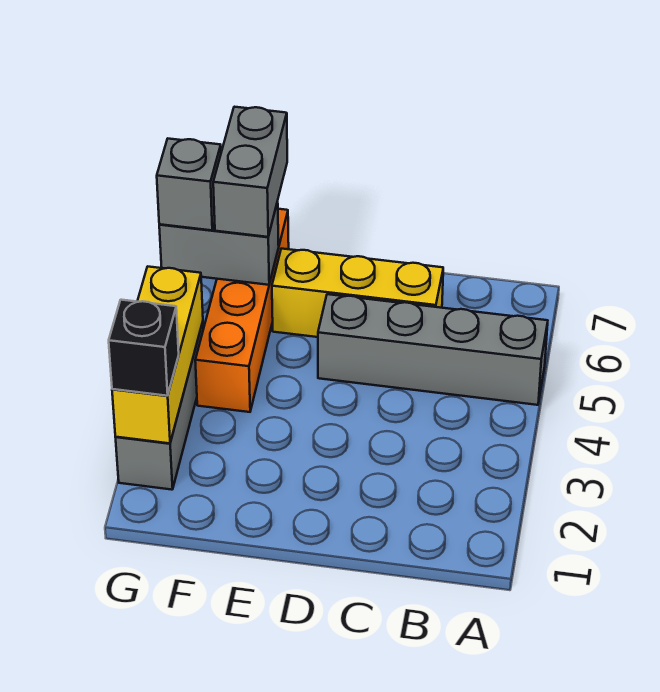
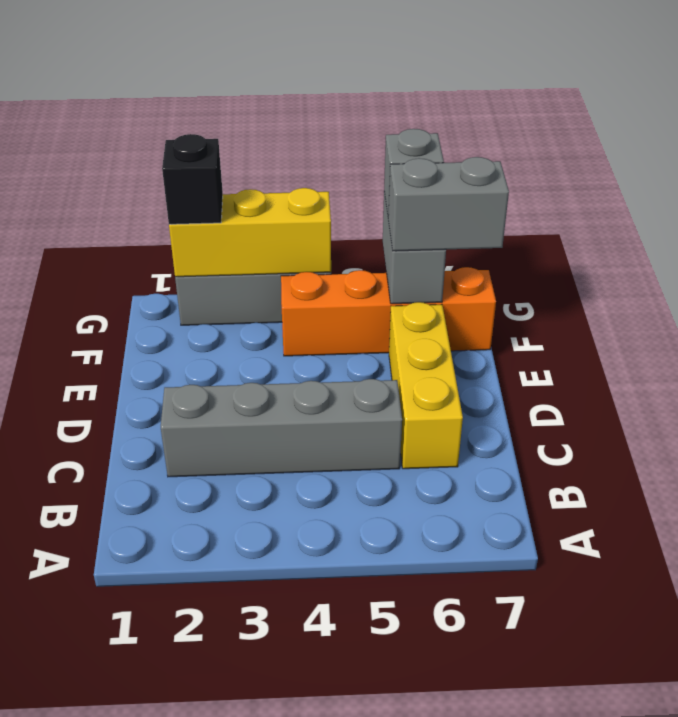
grey brick A5:D5 level 1 -> grey brick C2:C5 level 1

